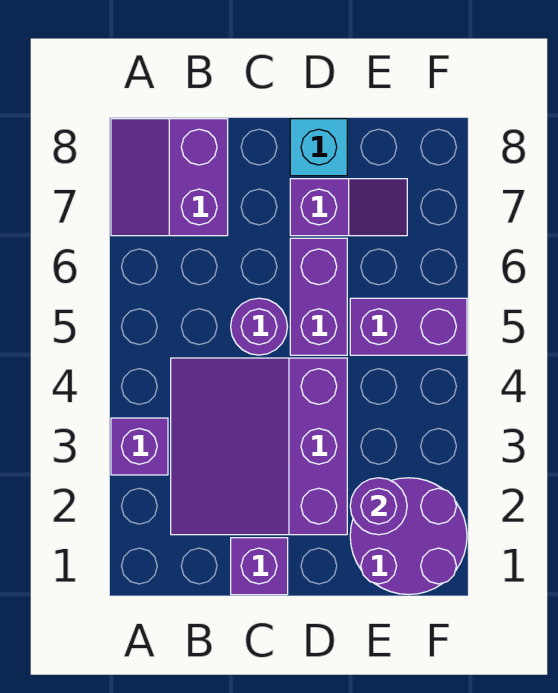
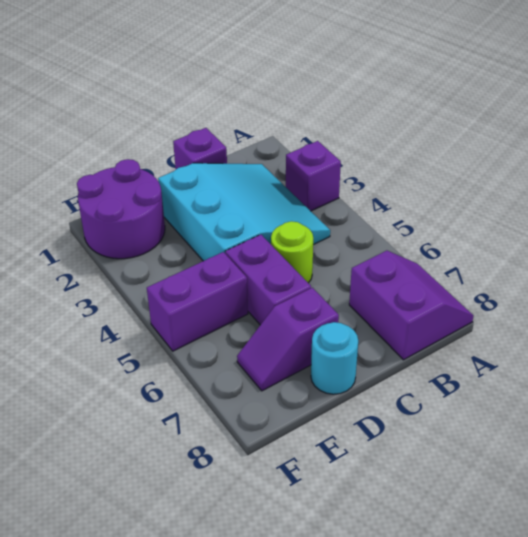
purple slope B2:D4 level 1 top D -> cyan slope B2:D4 level 1 top D
purple round brick C5 level 1 -> lime round brick C5 level 1
cyan brick D8 level 1 -> cyan round brick D8 level 1
purple round brick E2 level 2 -> none

